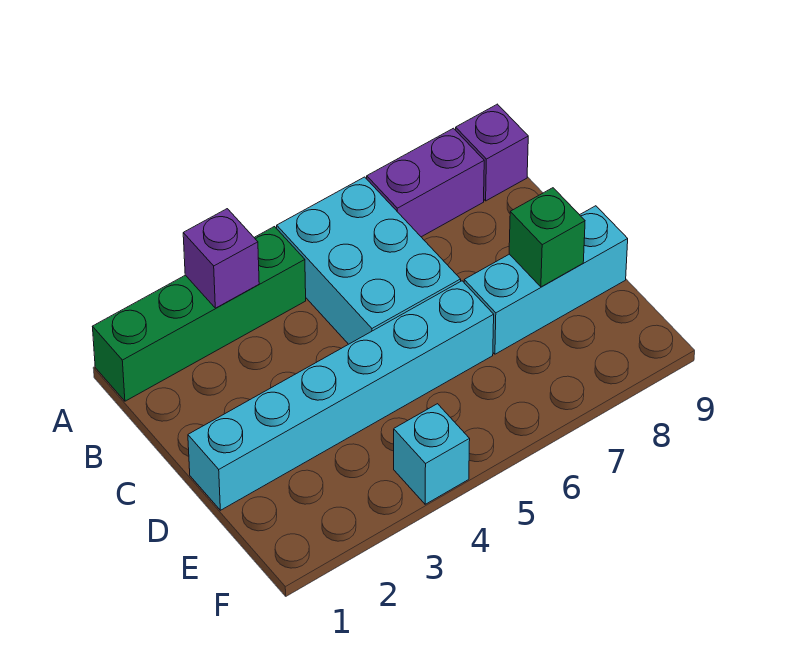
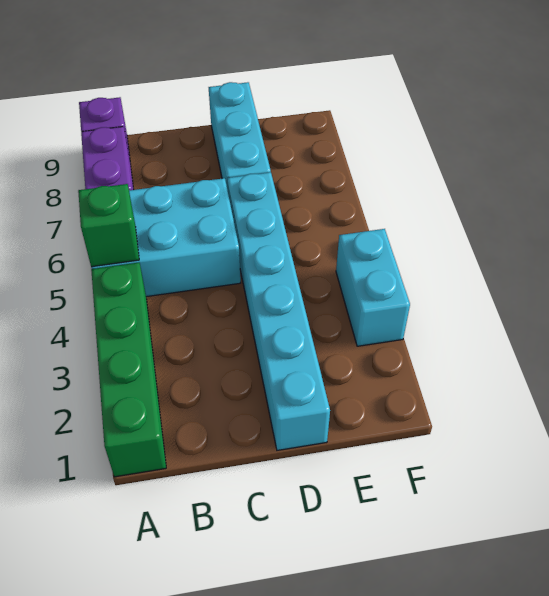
purple brick A3 level 2 -> none
green brick D8 level 2 -> green brick A5 level 2
cyan brick F4 level 1 -> cyan brick F3:F4 level 1

